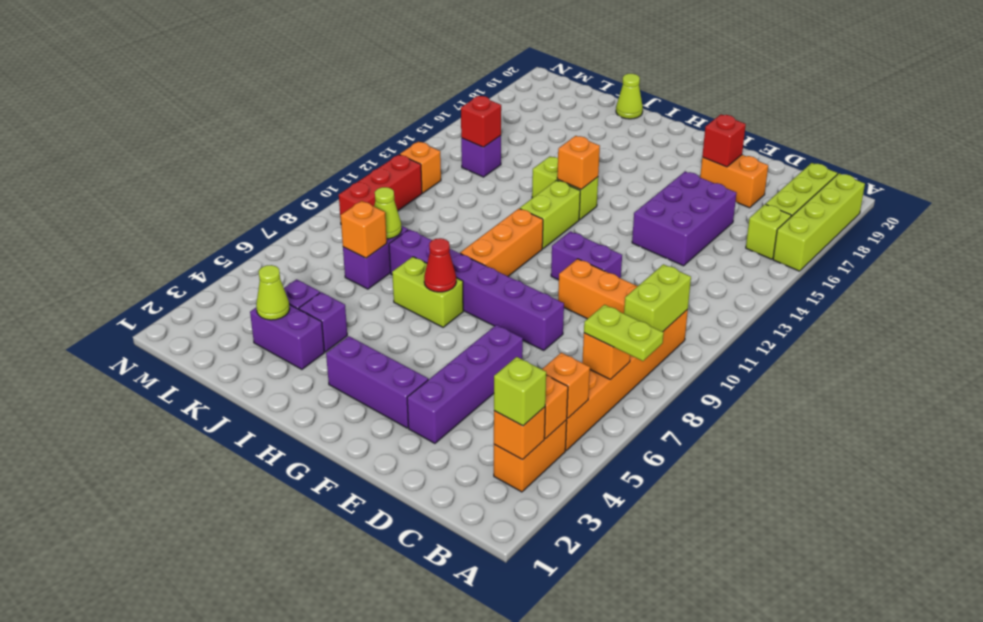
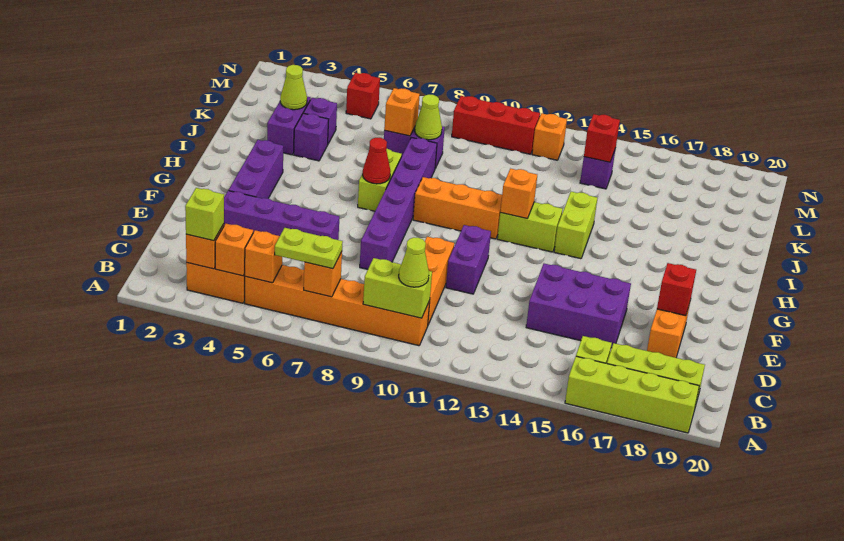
lime plate A7:B7 level 3 -> lime plate B6:B7 level 3
orange brick H14 level 2 -> orange brick H12 level 2
lime cone J20 level 1 -> lime cone B10 level 3
none -> red brick M5 level 1

